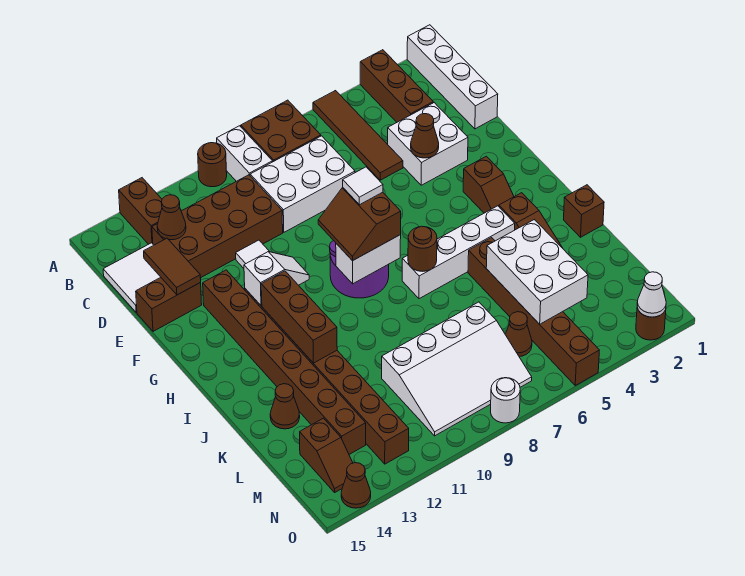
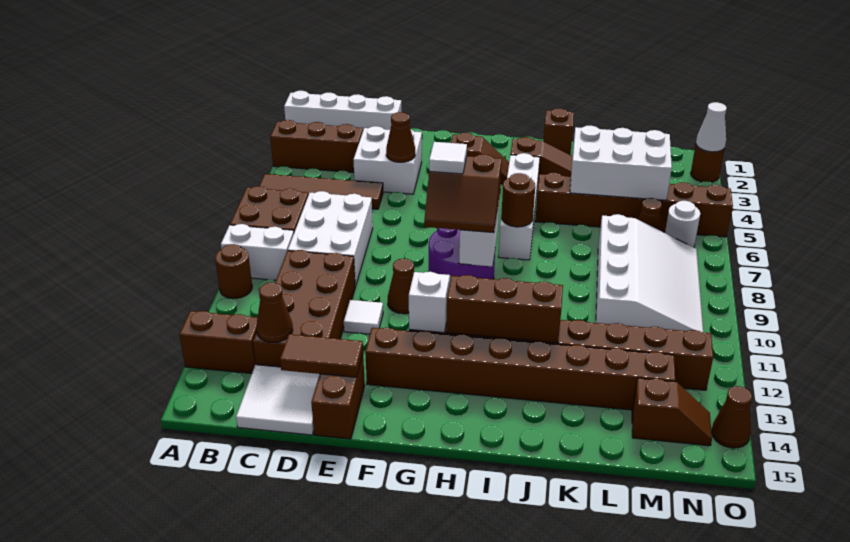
brown cone K14 level 1 -> brown cone F10 level 1
white round brick O8 level 1 -> white round brick N6 level 1

